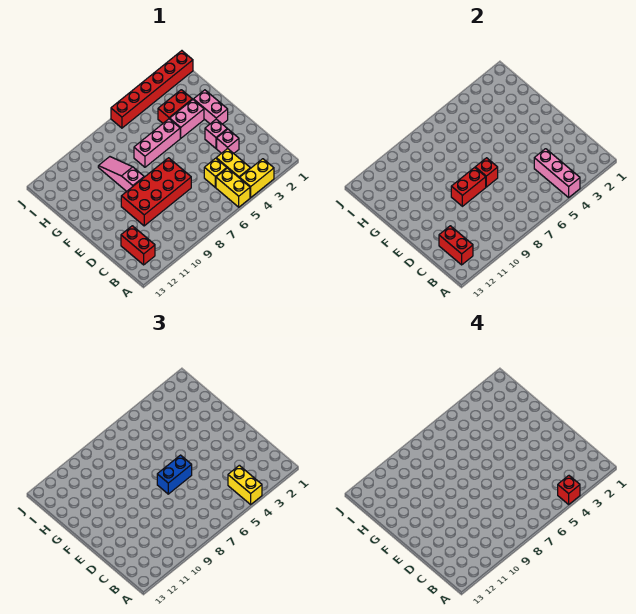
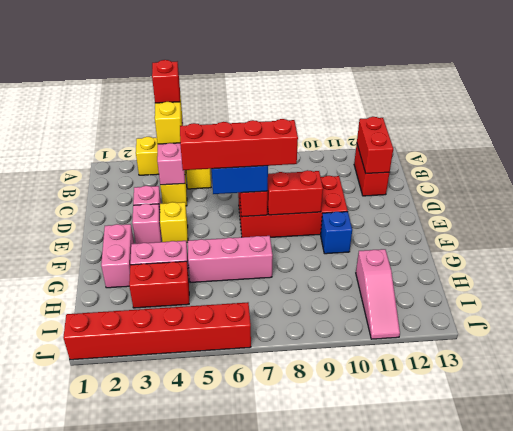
yellow brick C5 level 1 -> yellow brick E4 level 1
none -> red brick E5:E8 level 4
pink slope F9:H9 level 1 top F -> pink slope H11:J11 level 1 top H
none -> blue brick F10 level 1

